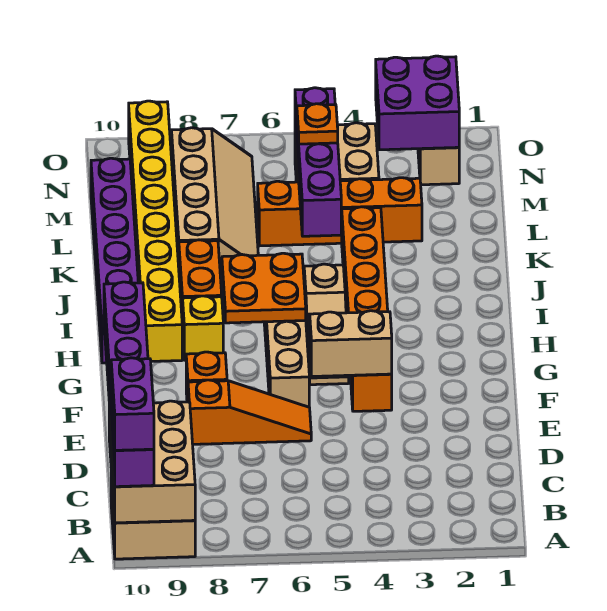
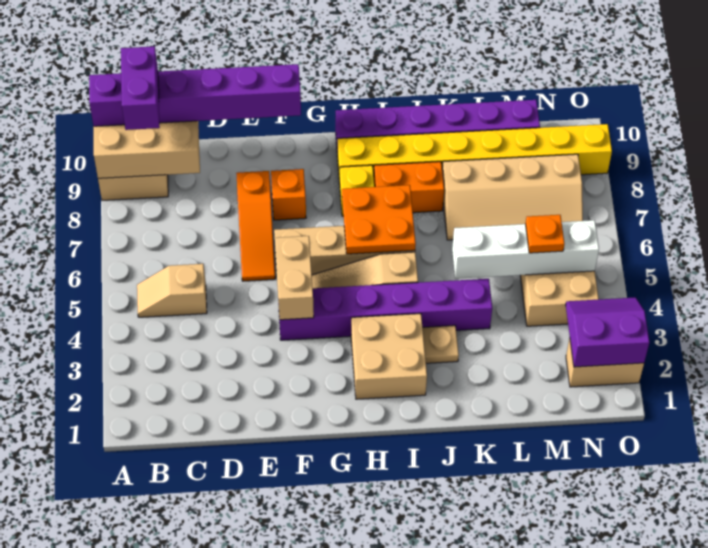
purple brick A10:B10 level 4 -> purple brick B9:B10 level 4
none -> tan slope B5:C5 level 1 top C
orange brick F4:K4 level 1 -> purple brick F4:K4 level 1
none -> tan brick H2:I3 level 1
none -> tan plate J3 level 1
purple brick K5:N5 level 2 -> white brick K5:N5 level 2
orange brick L3:L6 level 1 -> none
purple brick N2:O3 level 2 -> purple slope N2:O3 level 2 top 2

